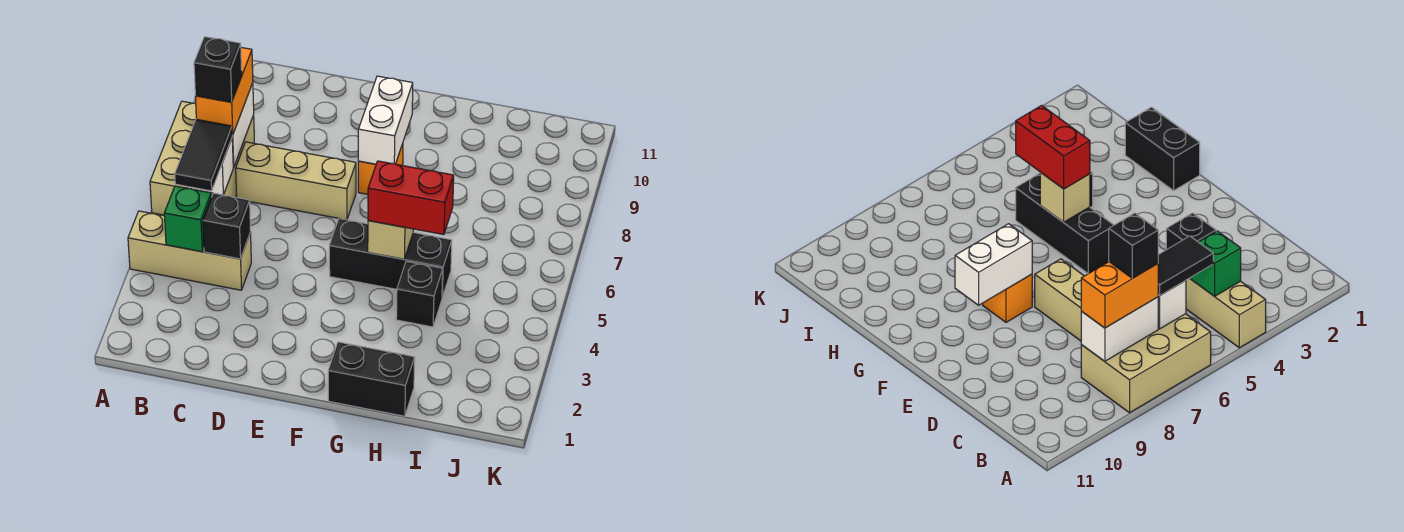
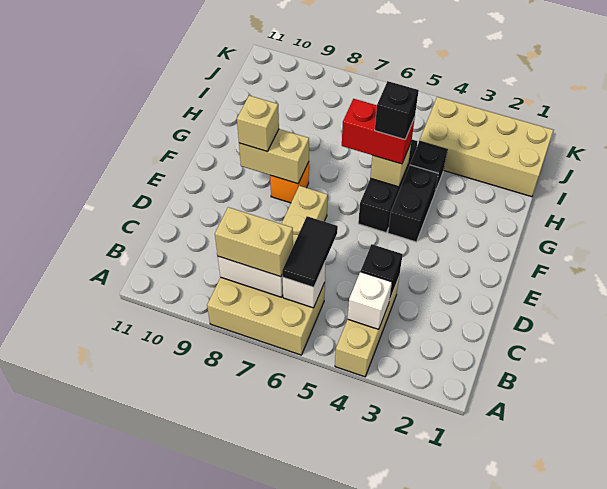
green brick B4 level 2 -> white brick B4 level 2
black tile B5:B6 level 3 -> black tile B6:C6 level 3
orange brick B7:B8 level 3 -> tan brick B7:B8 level 3
black brick B7 level 4 -> black brick G5 level 4
white brick F8:F9 level 2 -> tan brick F8:F9 level 2
none -> tan brick F9 level 3
black brick G1:H1 level 1 -> black brick F4:G4 level 1
red brick G5:H5 level 3 -> red brick G5:G6 level 3
none -> tan brick I1:J4 level 1

